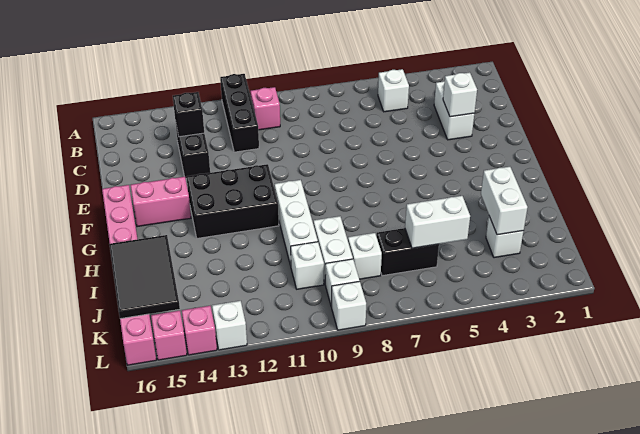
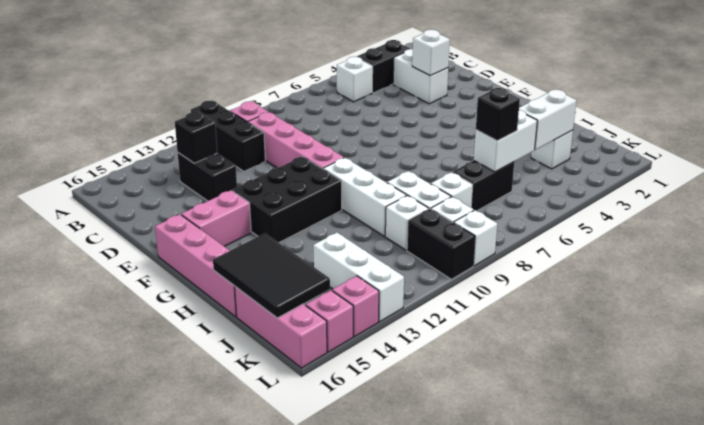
none -> black brick B3:B4 level 1
none -> pink brick C10:F10 level 1
white brick I3:J3 level 2 -> white brick J3:J4 level 2
none -> black brick J6 level 3
none -> black brick K10:L10 level 1
white brick L13 level 1 -> white brick J13:L13 level 1

